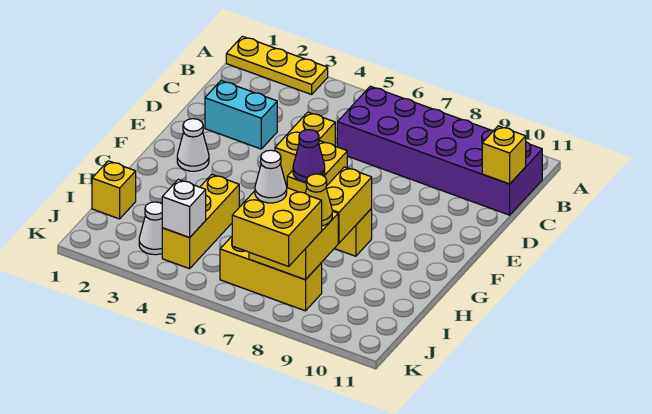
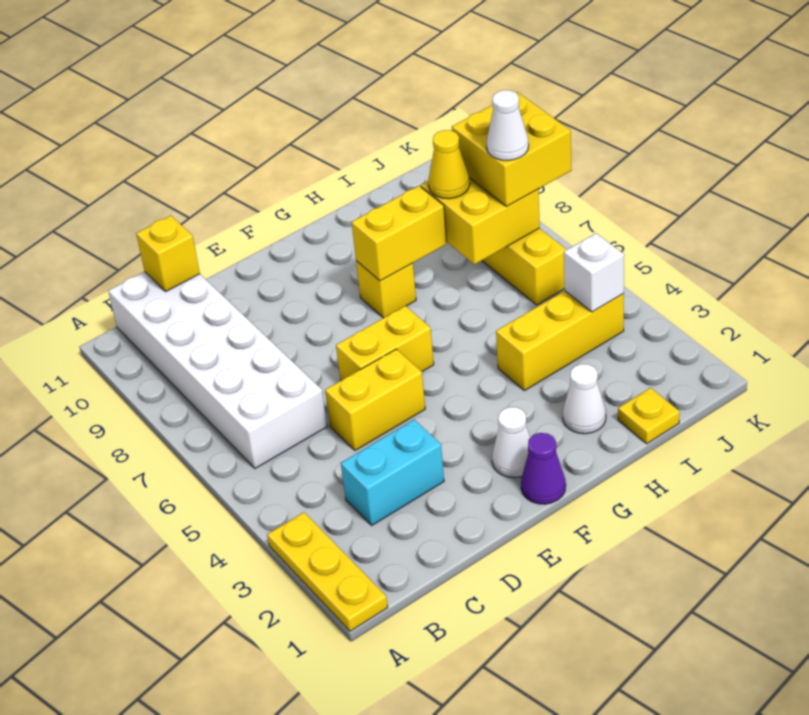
purple brick B6:C11 level 1 -> white brick B6:C11 level 1
cyan brick D2:D3 level 1 -> cyan brick C3:D3 level 1
purple cone F6 level 2 -> purple cone F1 level 1
yellow brick I1 level 1 -> yellow plate I1 level 1
white cone J3 level 1 -> white cone H2 level 1

